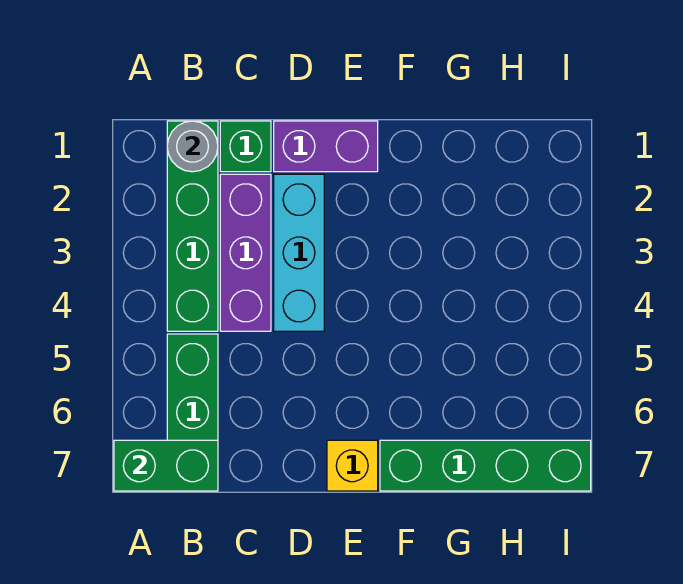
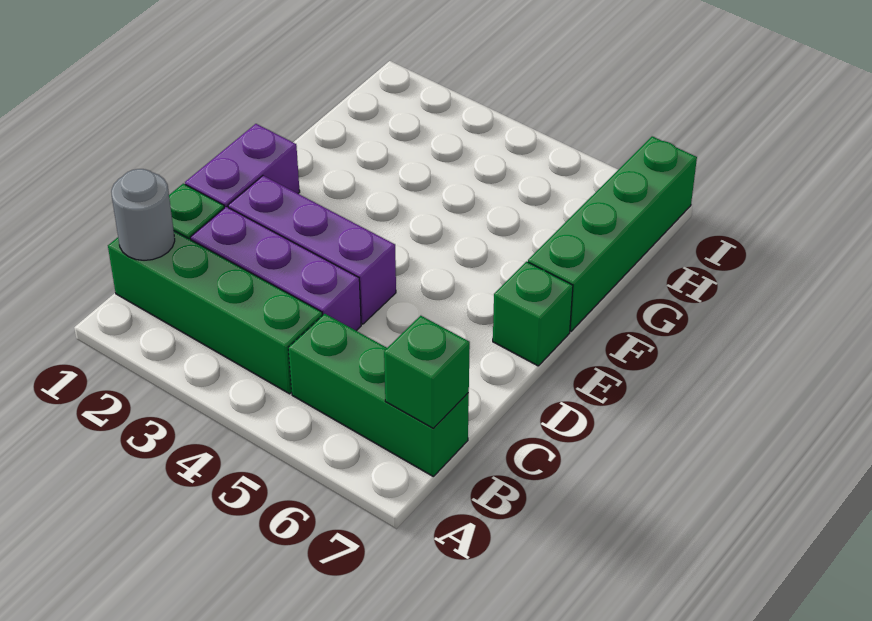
green brick A7:B7 level 2 -> green brick B7 level 2
cyan brick D2:D4 level 1 -> purple brick D2:D4 level 1
yellow brick E7 level 1 -> green brick E7 level 1

